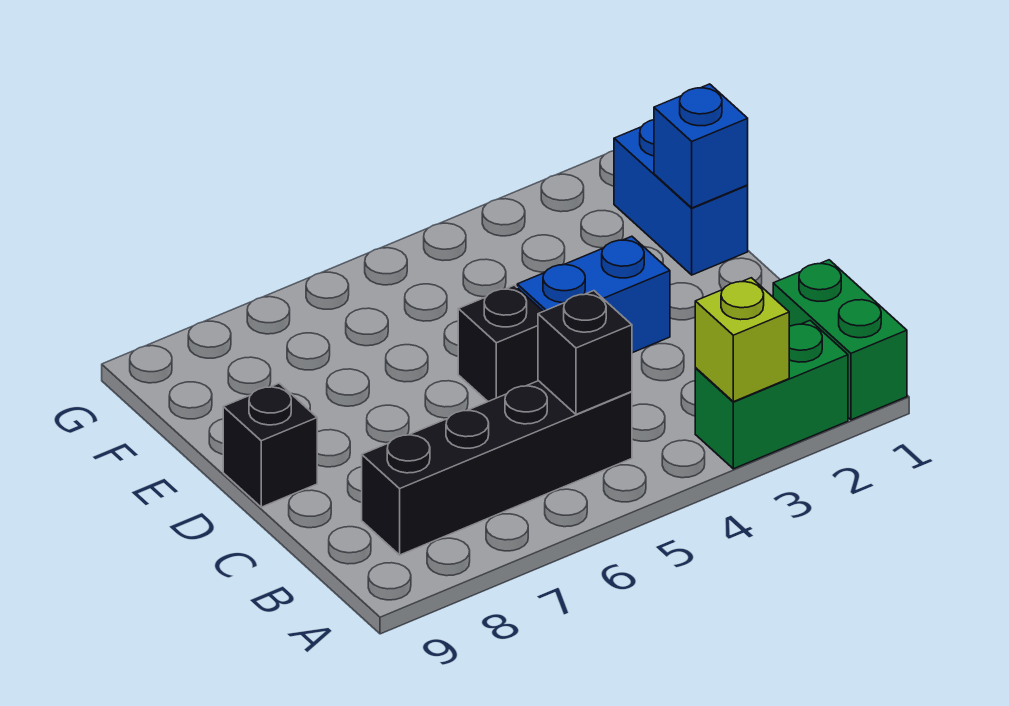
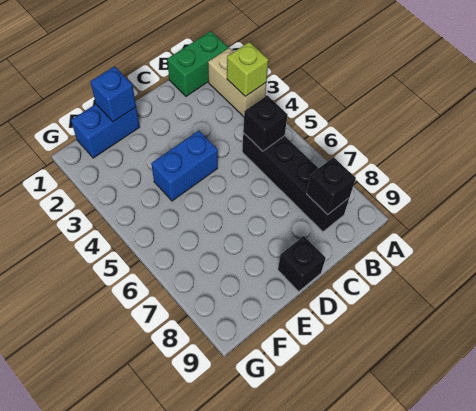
green brick A2:A3 level 1 -> tan brick A2:A3 level 1
blue brick D3:D4 level 1 -> blue brick D4:E4 level 1
black brick D5 level 1 -> black brick B8 level 2

